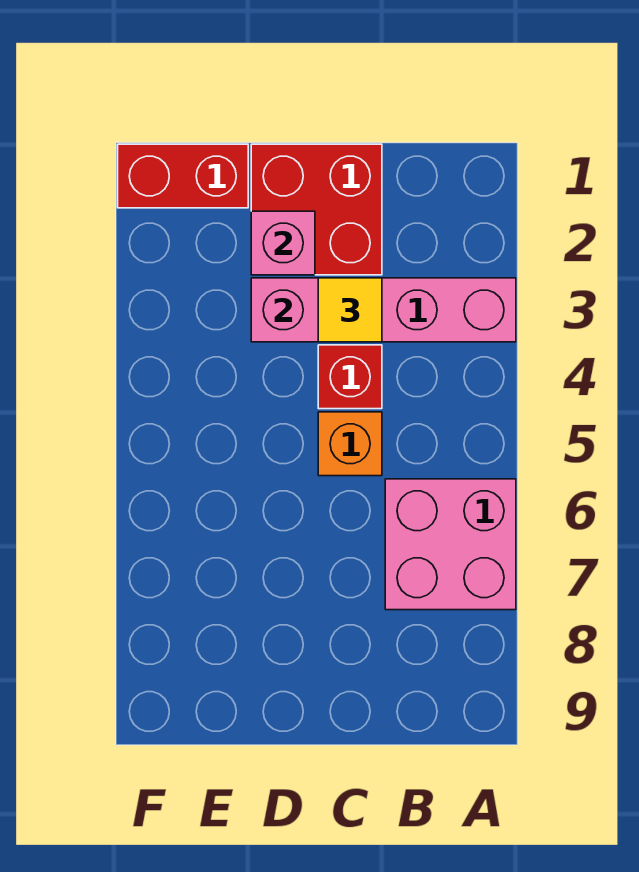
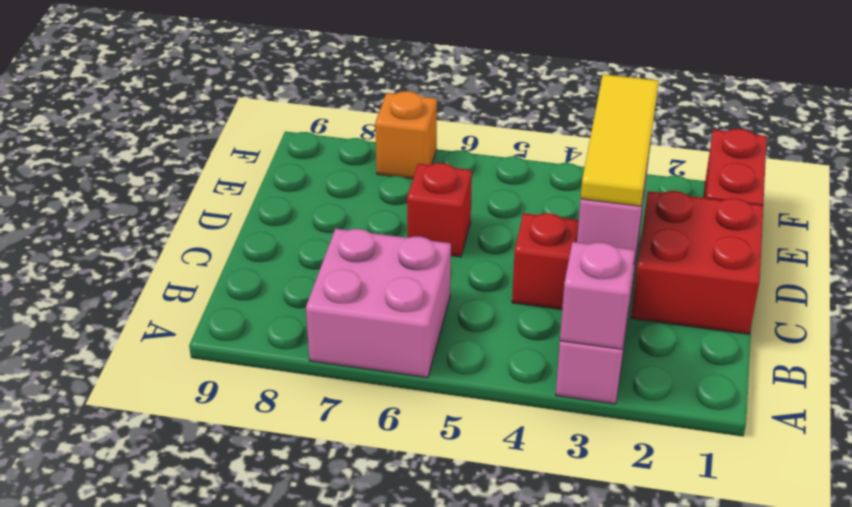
yellow tile C3 level 3 -> yellow tile C3:E3 level 3
orange brick C5 level 1 -> orange brick F7 level 1
pink brick D2 level 2 -> pink brick A3 level 2
none -> red brick D6 level 1

